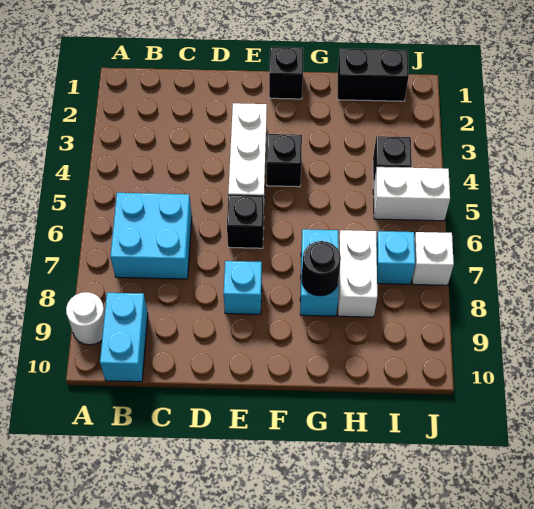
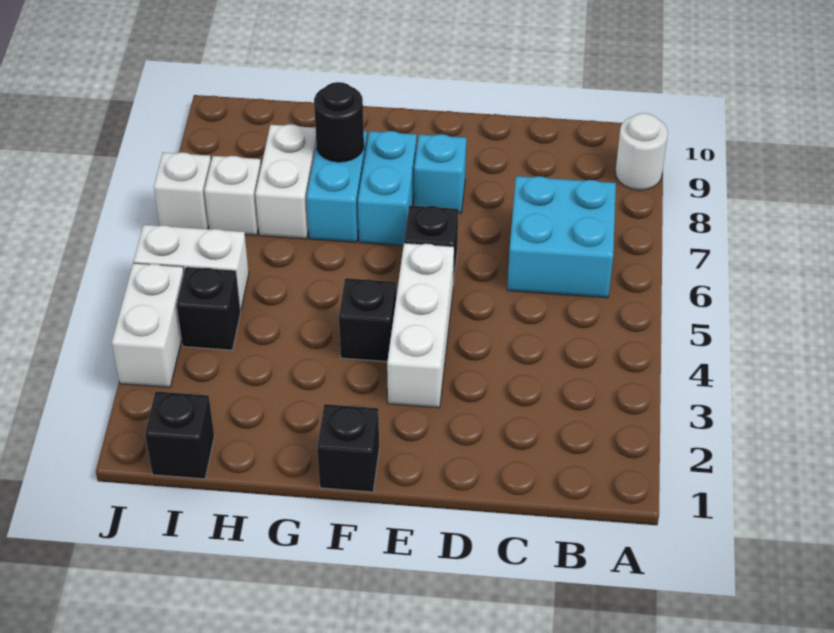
cyan brick B9:B10 level 1 -> cyan brick F7:F8 level 1
black brick H1:I1 level 1 -> black brick I1 level 1
cyan brick I7 level 1 -> white brick I7 level 1
none -> white brick J3:J4 level 1

